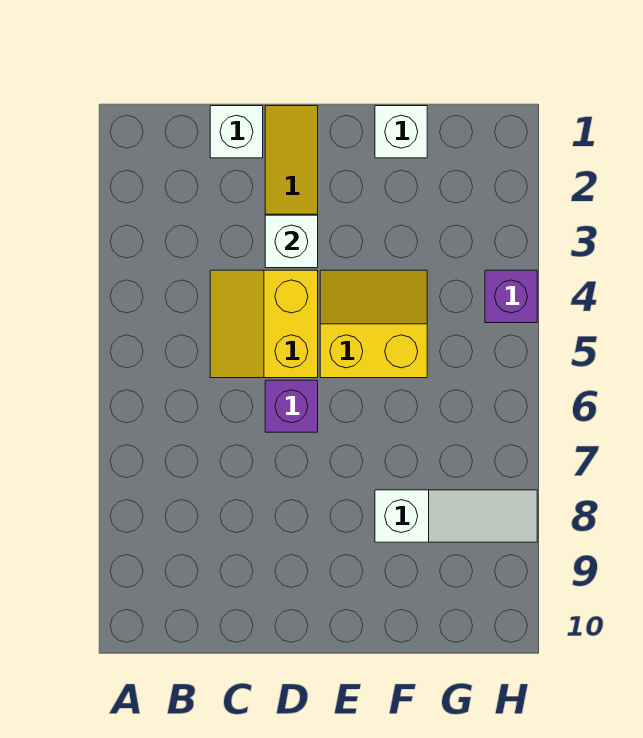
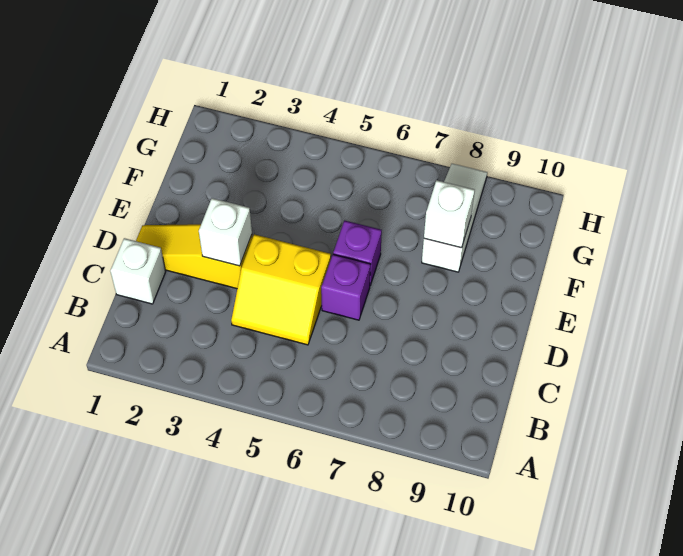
yellow slope E4:F5 level 1 top 5 -> none
white brick F1 level 1 -> white brick F8 level 2
purple brick H4 level 1 -> purple brick E6 level 1

